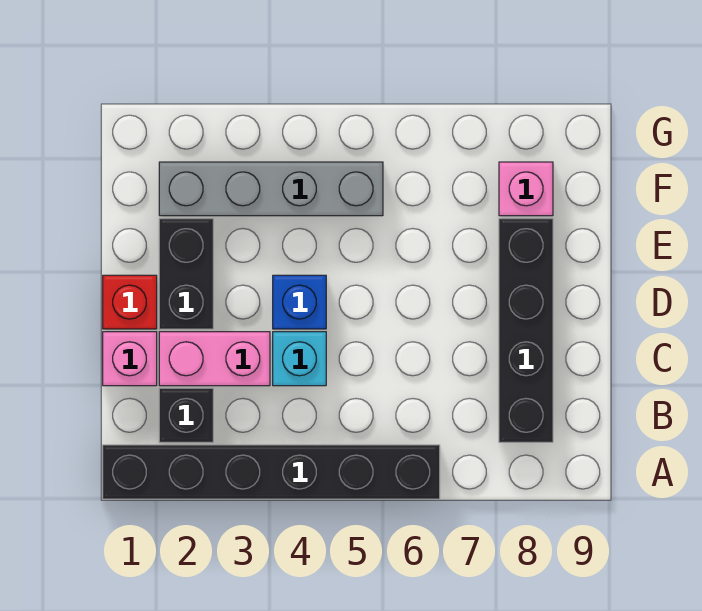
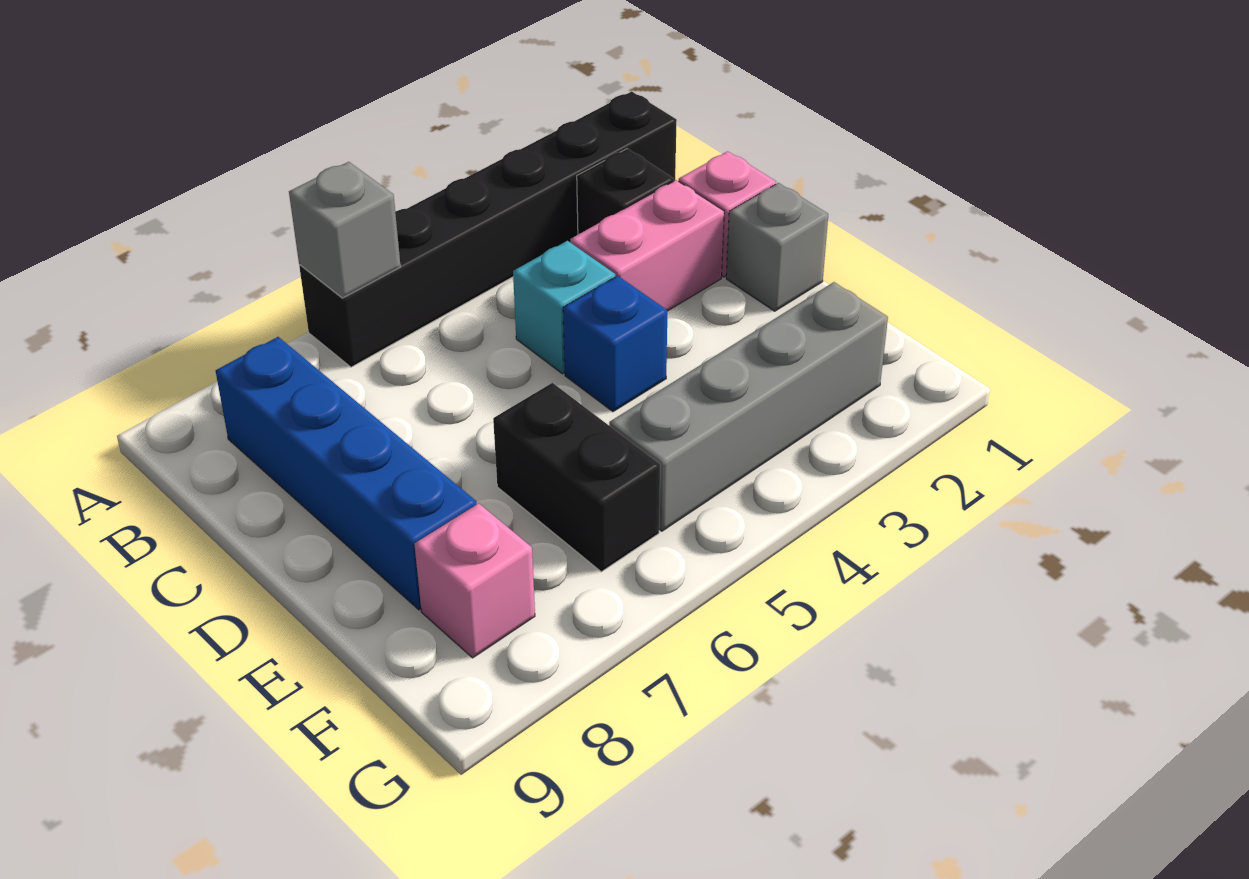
none -> grey brick A6 level 2
black brick B8:E8 level 1 -> blue brick B8:E8 level 1
red brick D1 level 1 -> grey brick D1 level 1
black brick D2:E2 level 1 -> black brick E6:F6 level 1

